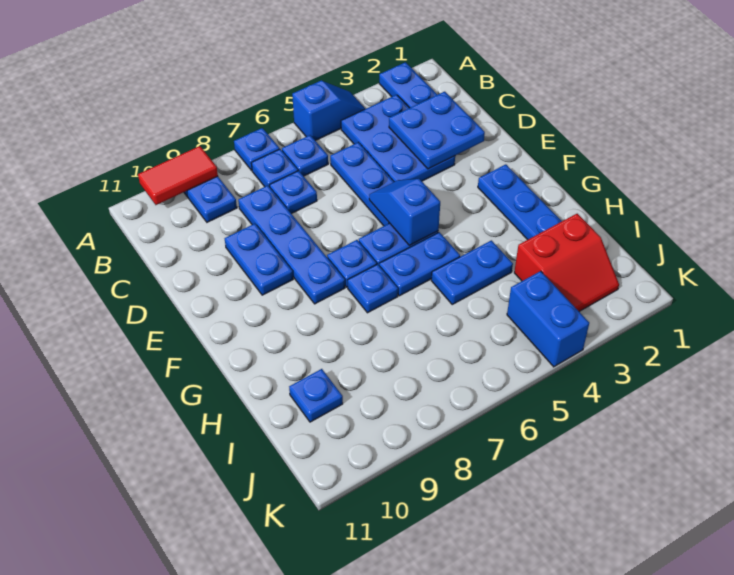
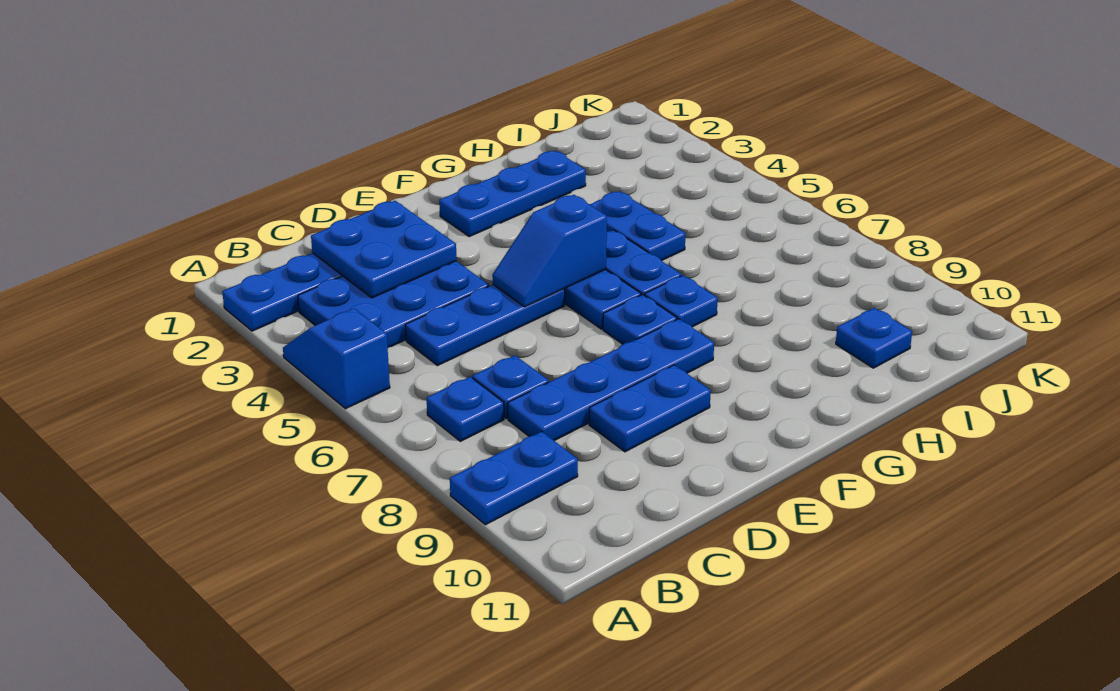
blue plate A7 level 1 -> none
red tile A9:A10 level 2 -> none
blue plate B6 level 1 -> none
red slope I2:J3 level 1 top I -> none
blue brick J4:K4 level 1 -> none

